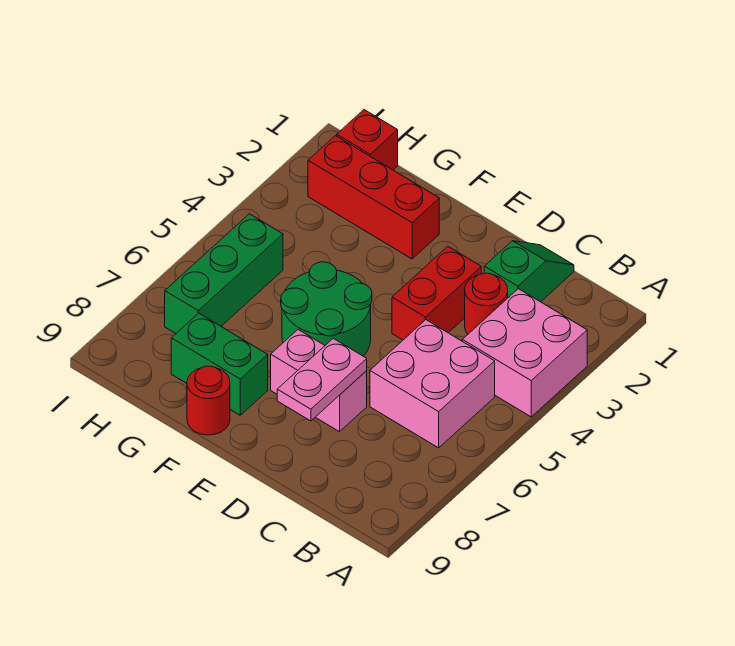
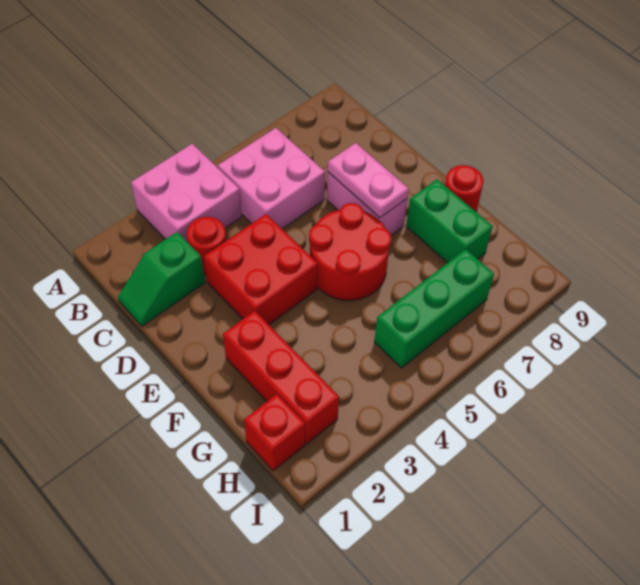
red brick D3:D4 level 1 -> red brick D3:E4 level 1
pink plate D7:D8 level 2 -> pink plate D7:E7 level 2
green round brick E5:F6 level 1 -> red round brick E5:F6 level 1

